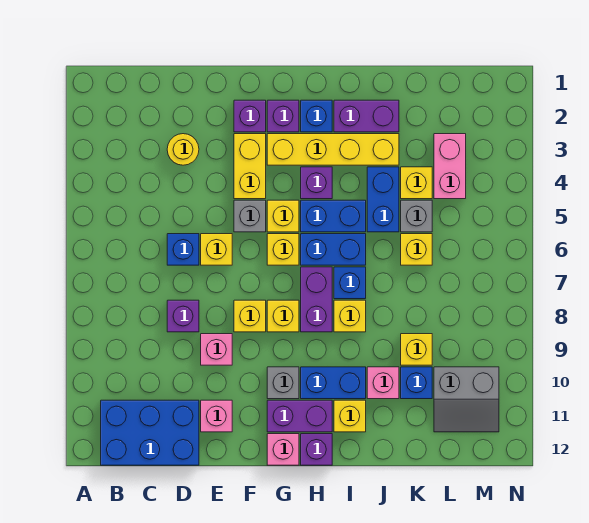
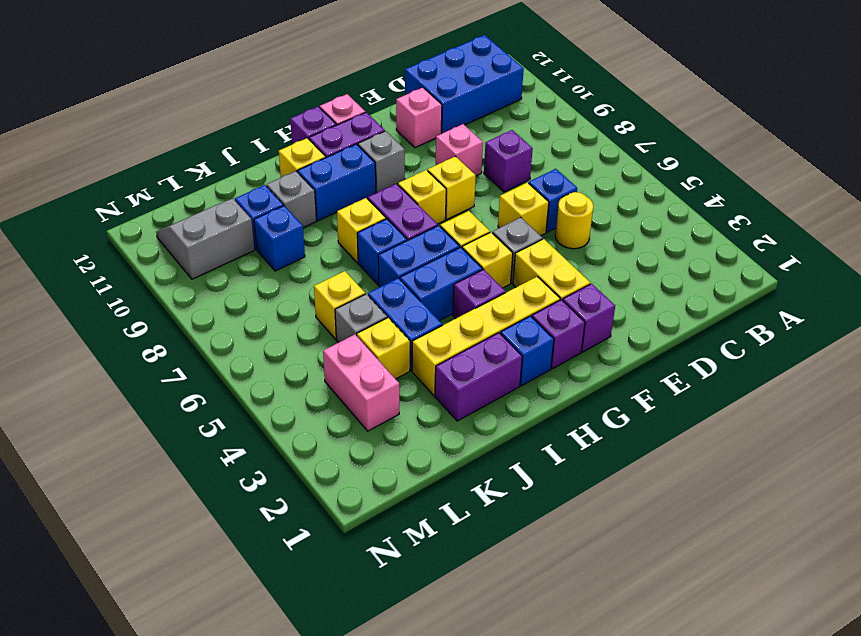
yellow round brick D3 level 1 -> yellow round brick D5 level 1
pink brick J10 level 1 -> grey brick J10 level 1
yellow brick K9 level 1 -> blue brick K9 level 1

